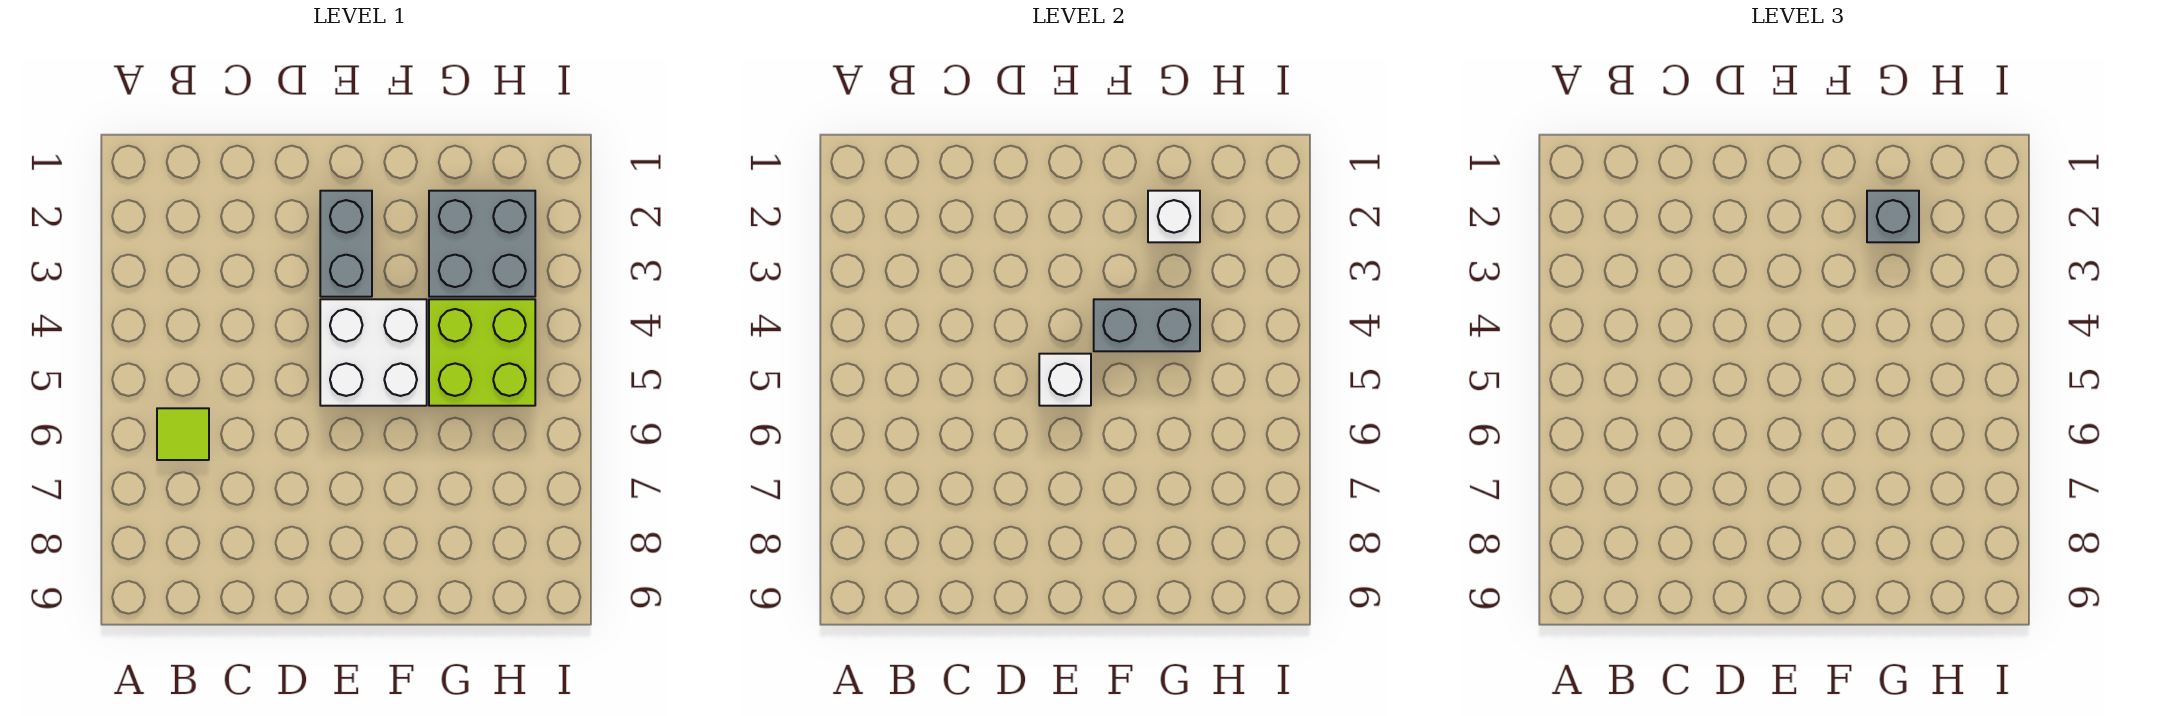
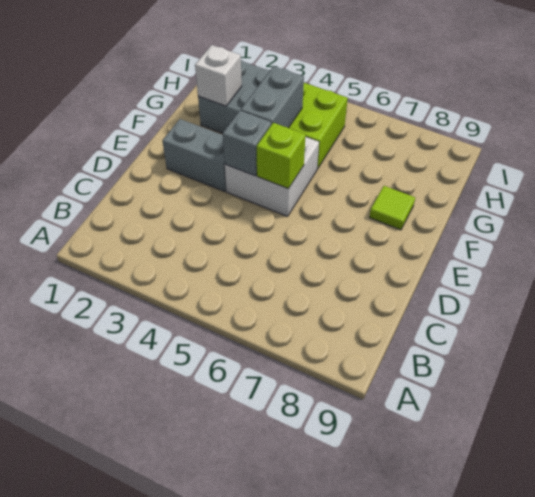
lime tile B6 level 1 -> lime tile F8 level 1
white brick E5 level 2 -> lime brick E5 level 2
grey brick G2 level 3 -> grey brick E4 level 2

